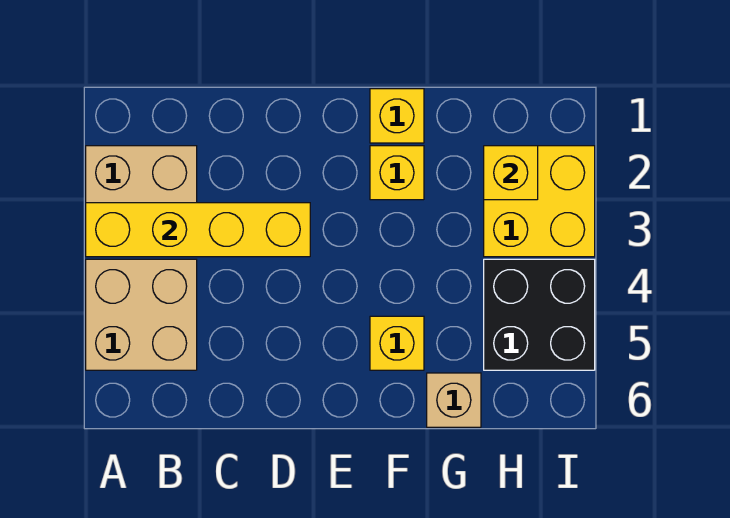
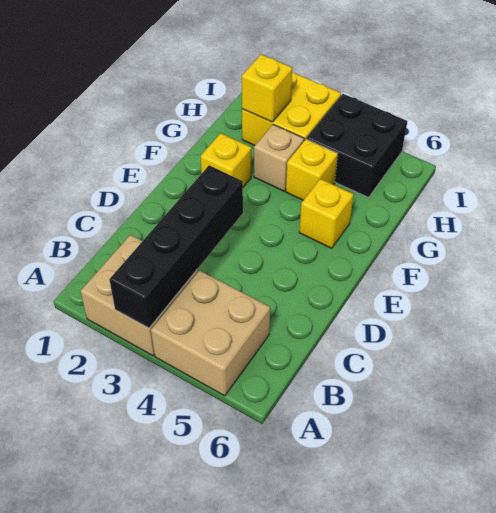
yellow brick A3:D3 level 2 -> black brick A3:D3 level 2
yellow brick F1 level 1 -> yellow brick G4 level 1
tan brick G6 level 1 -> tan brick G3 level 1

